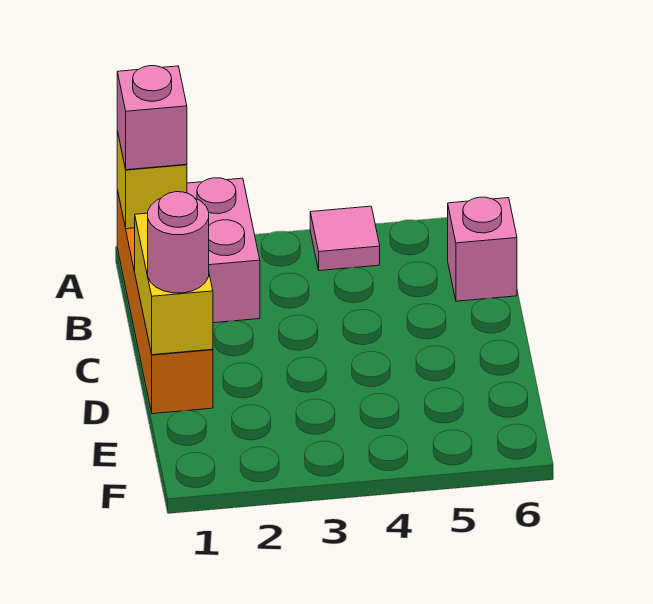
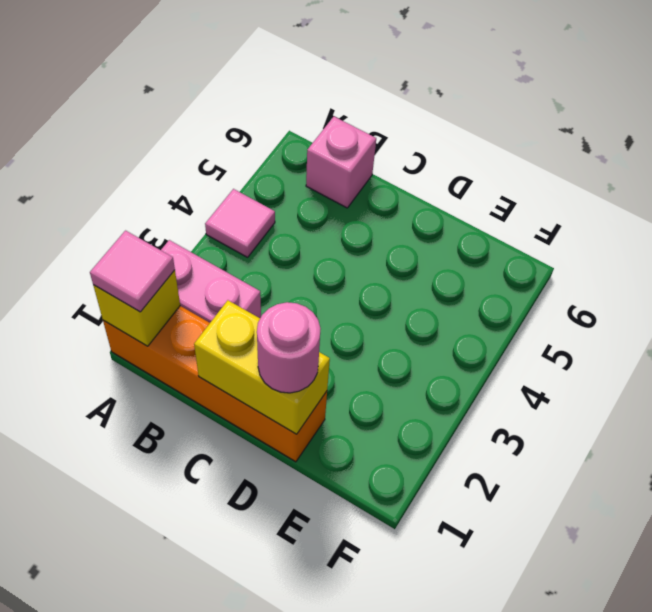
pink brick A1 level 3 -> pink tile A1 level 3

